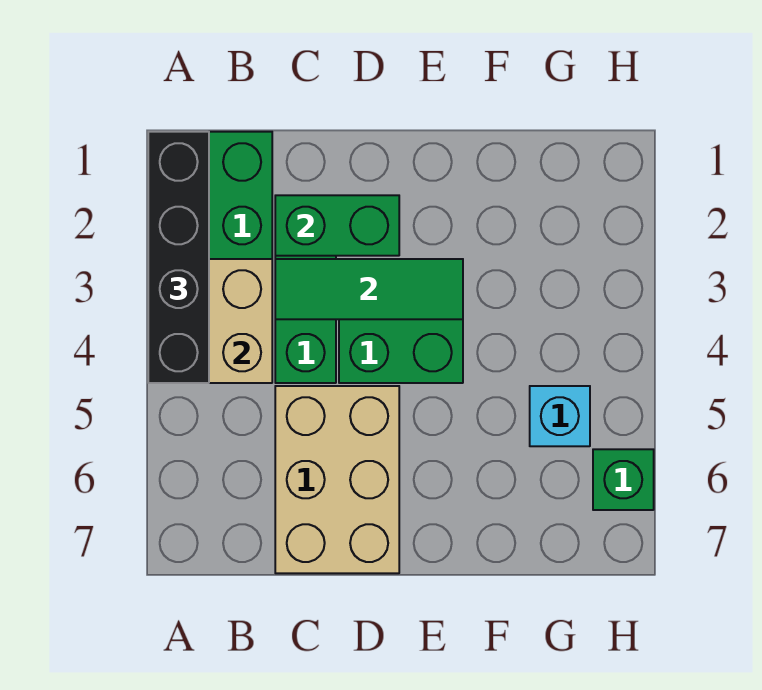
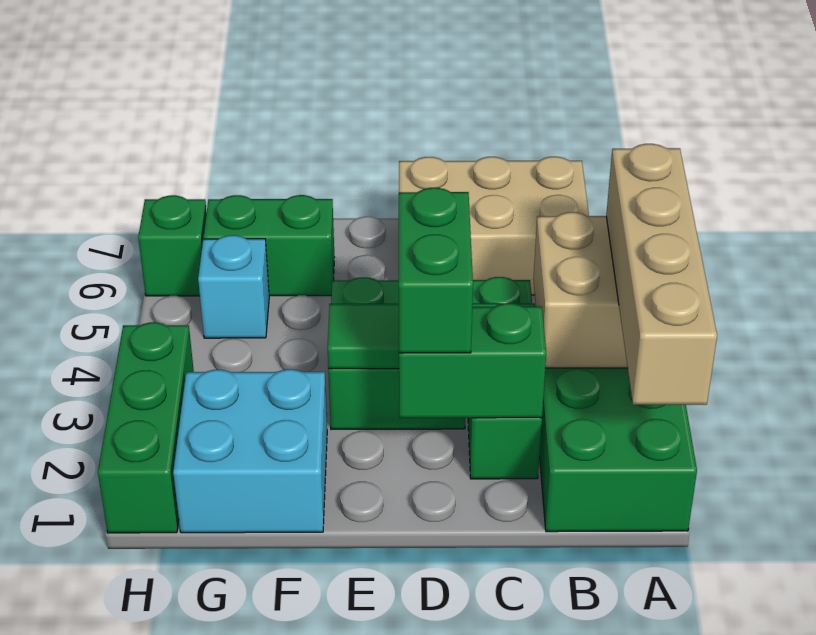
black brick A1:A4 level 3 -> tan brick A1:A4 level 3
tan brick C5:D7 level 1 -> tan brick B6:D7 level 1
none -> green brick D2:D3 level 3
none -> cyan brick F1:G2 level 1
none -> green brick F6:G6 level 1
none -> green brick H1:H3 level 1

